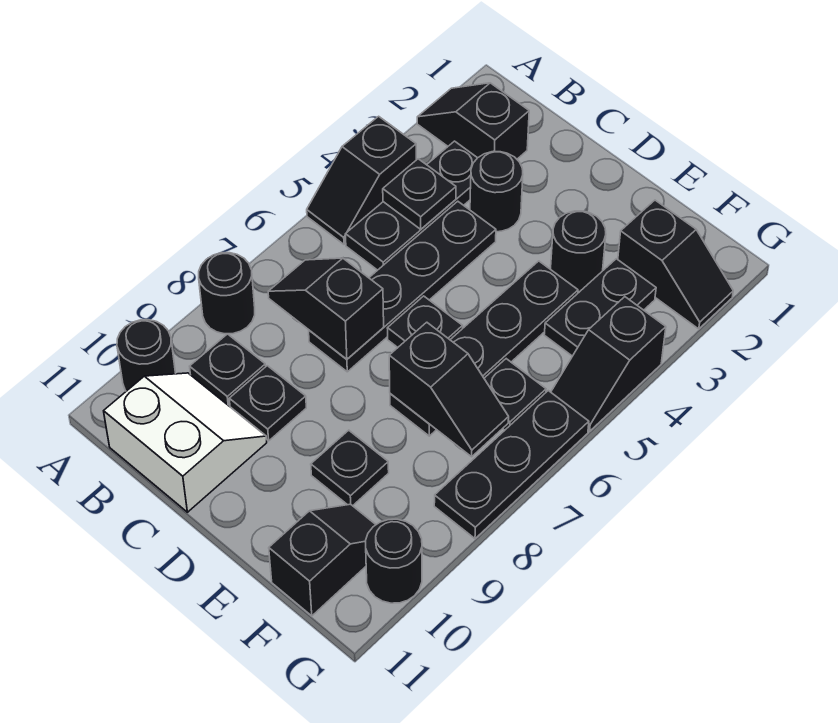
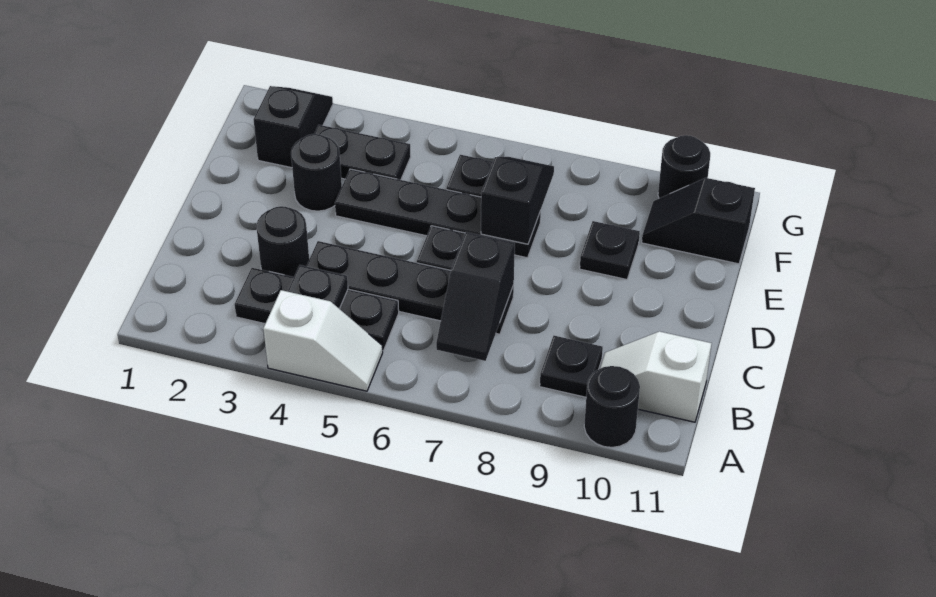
black slope A2:B2 level 1 top B -> none
black slope A4:A5 level 1 top 4 -> white slope A4:A5 level 1 top 4
black round brick A8 level 1 -> none
white slope B10:C11 level 1 top 11 -> white slope B10:B11 level 1 top 11
black plate C9 level 1 -> none
black slope G4:G5 level 1 top 4 -> none
black plate G6:G8 level 1 -> none

